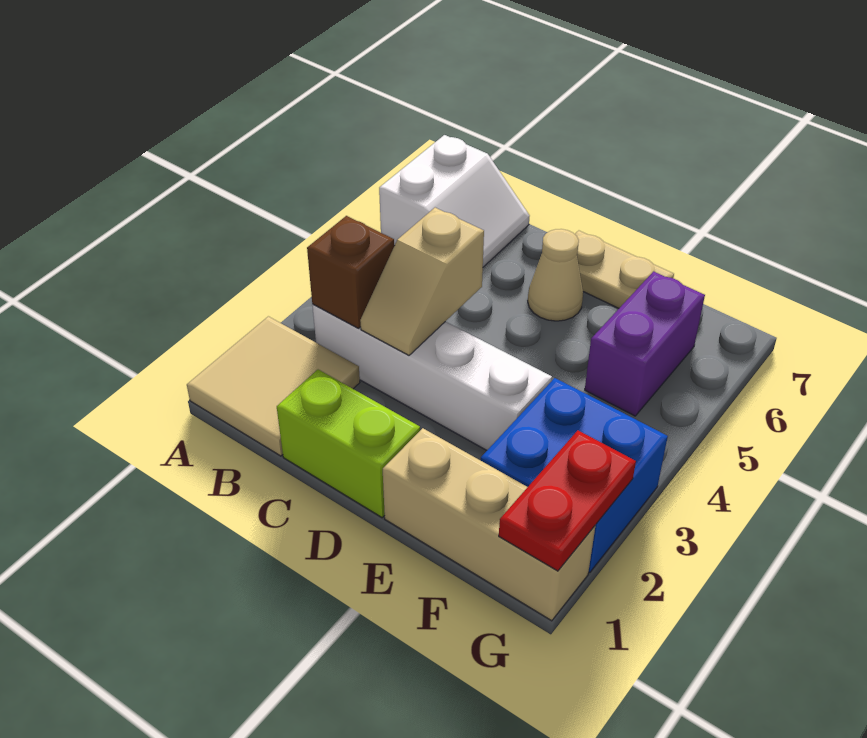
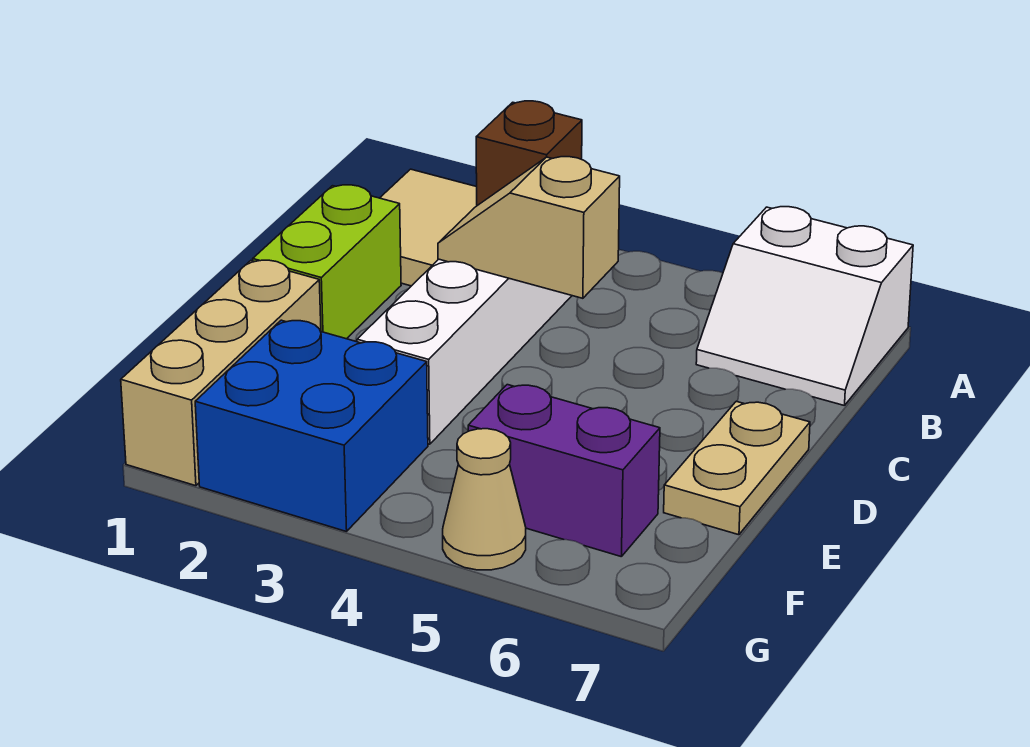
tan cone D6 level 1 -> tan cone G5 level 1
red plate G1:G2 level 2 -> none

